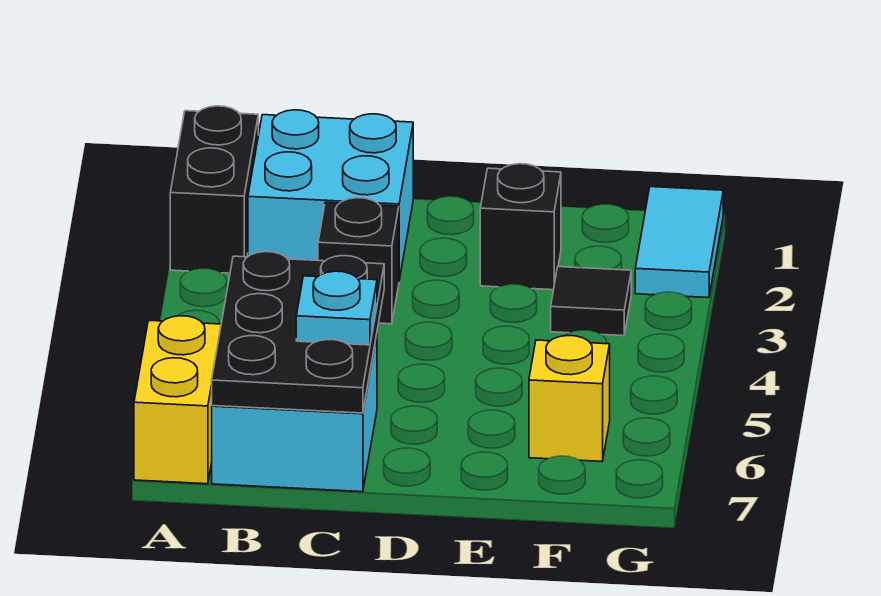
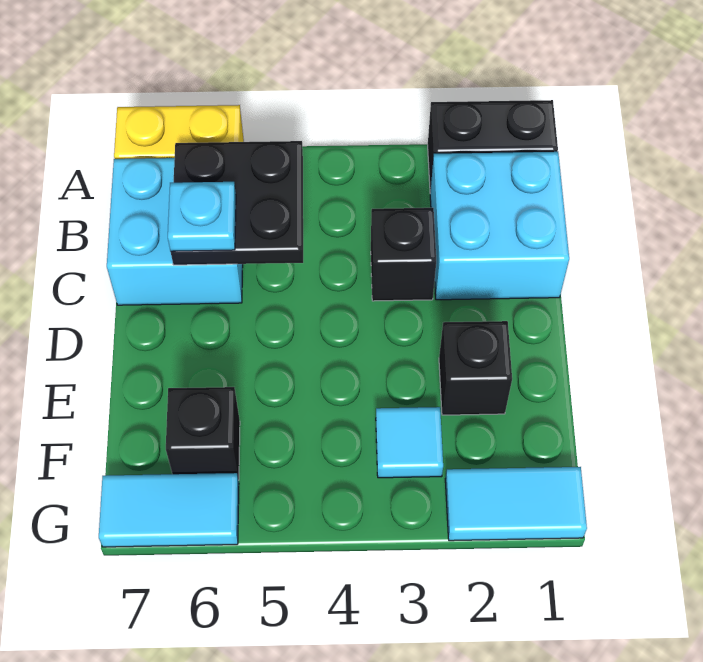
black plate B5:C7 level 2 -> black plate B5:C6 level 2
black tile F3 level 1 -> cyan tile F3 level 1
yellow brick F6 level 1 -> black brick F6 level 1
none -> cyan tile G6:G7 level 1

